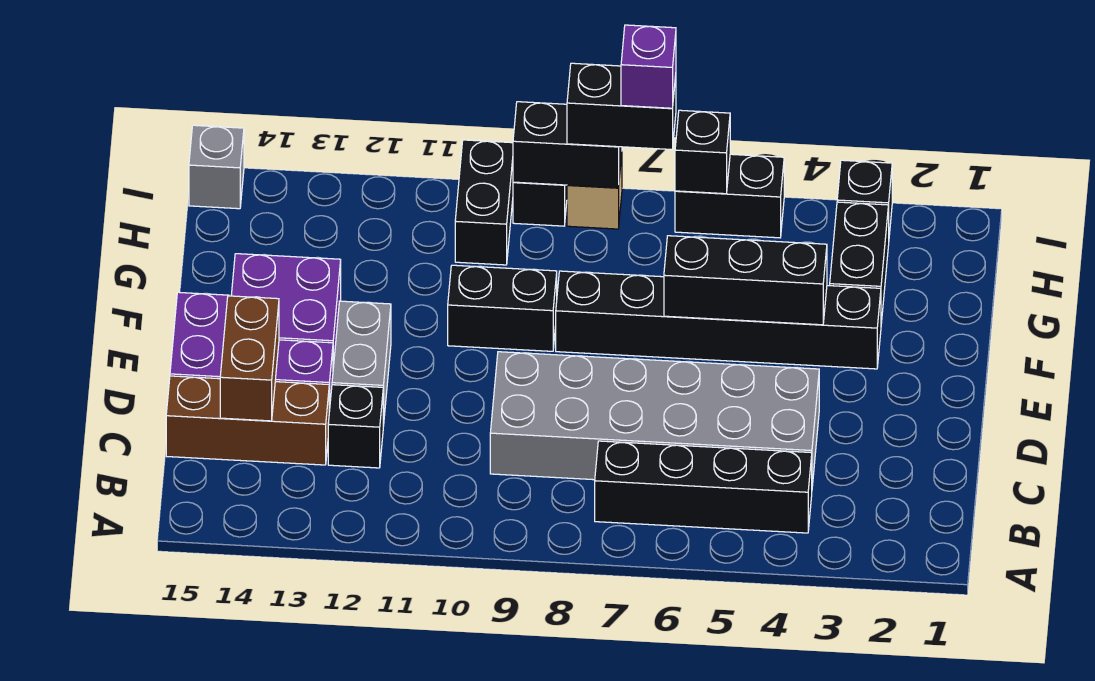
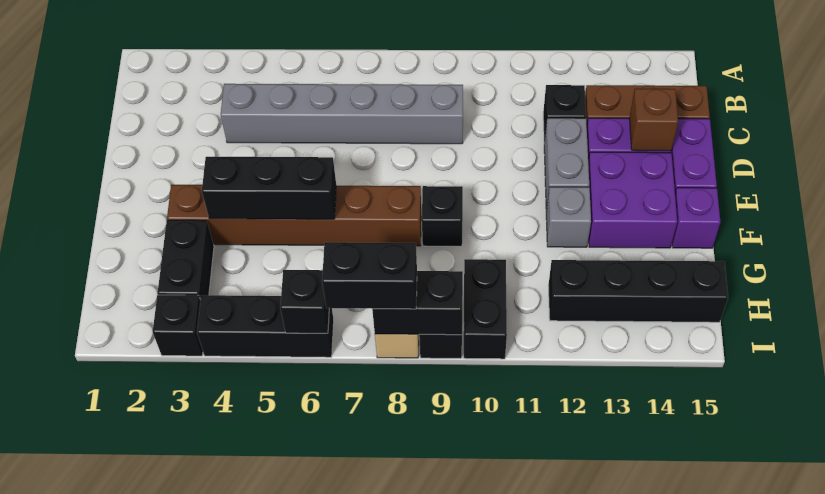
black brick B4:B7 level 1 -> black brick H12:H15 level 1
grey brick C4:D9 level 1 -> grey brick C4:C9 level 1
brown brick C14:D14 level 2 -> brown brick D14 level 2
black brick F3:F8 level 1 -> brown brick F3:F8 level 1
black brick F9:F10 level 1 -> black brick F9 level 1
black brick I5:I6 level 1 -> black brick I4:I6 level 1
purple brick I7 level 4 -> purple brick F15 level 1
grey brick I15 level 1 -> grey brick F12 level 1

